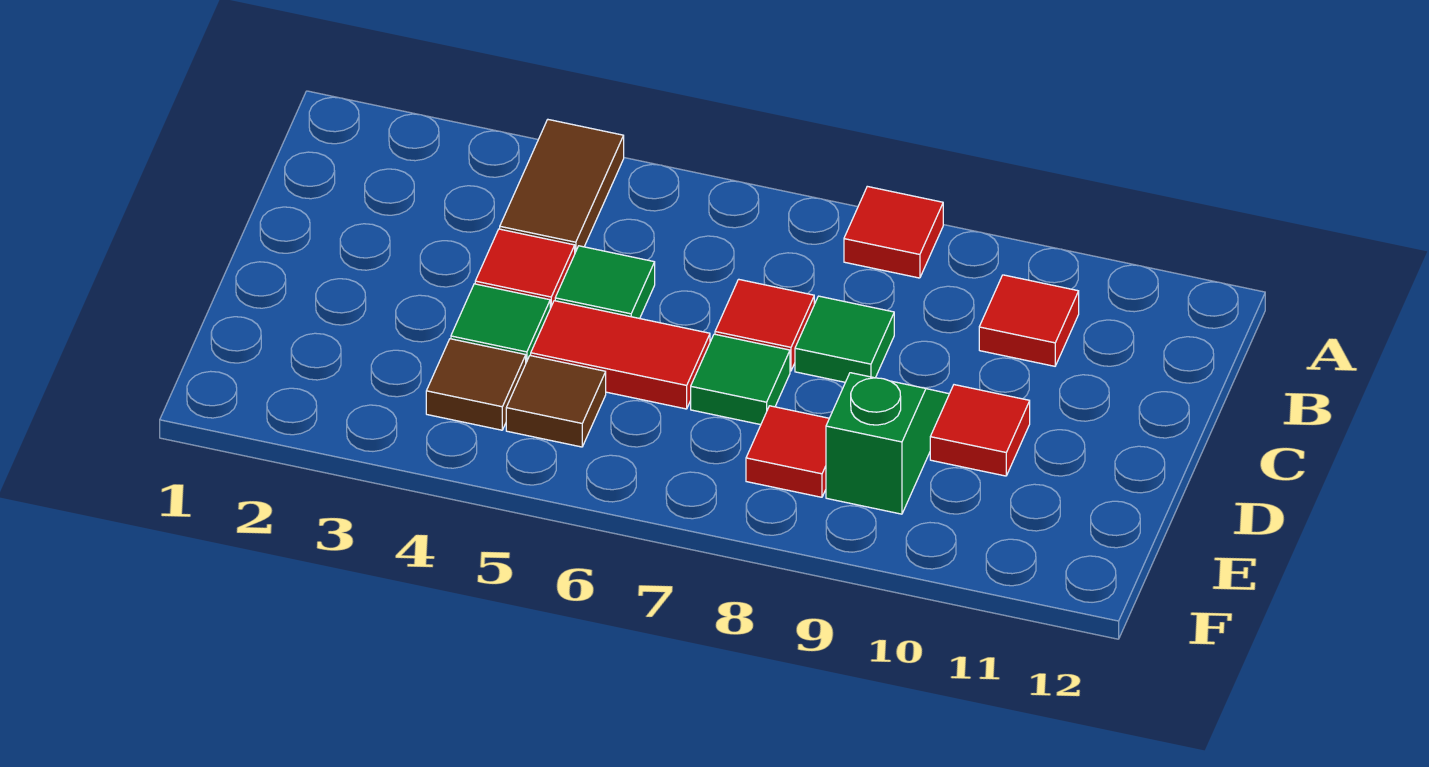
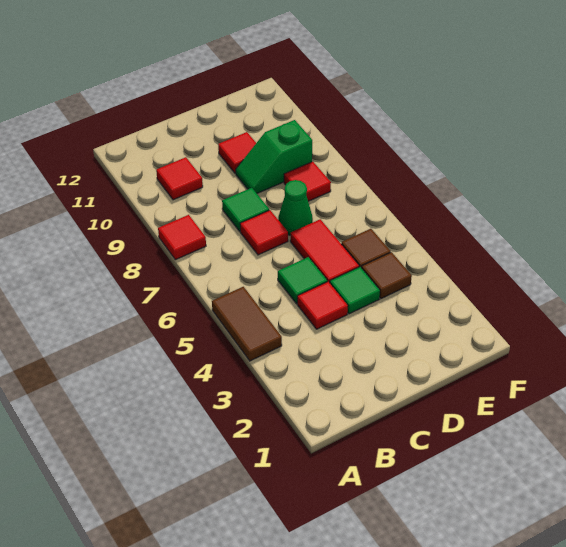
brown tile A4:B4 level 1 -> brown tile A4:A5 level 1
green tile D7 level 1 -> green cone D7 level 1

